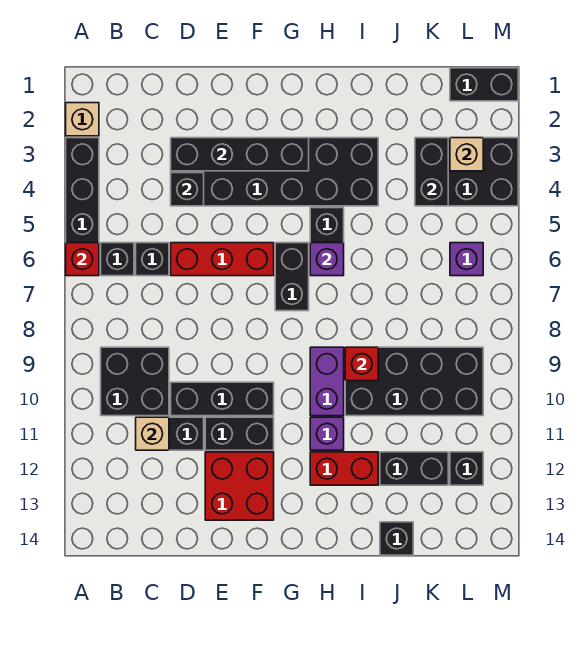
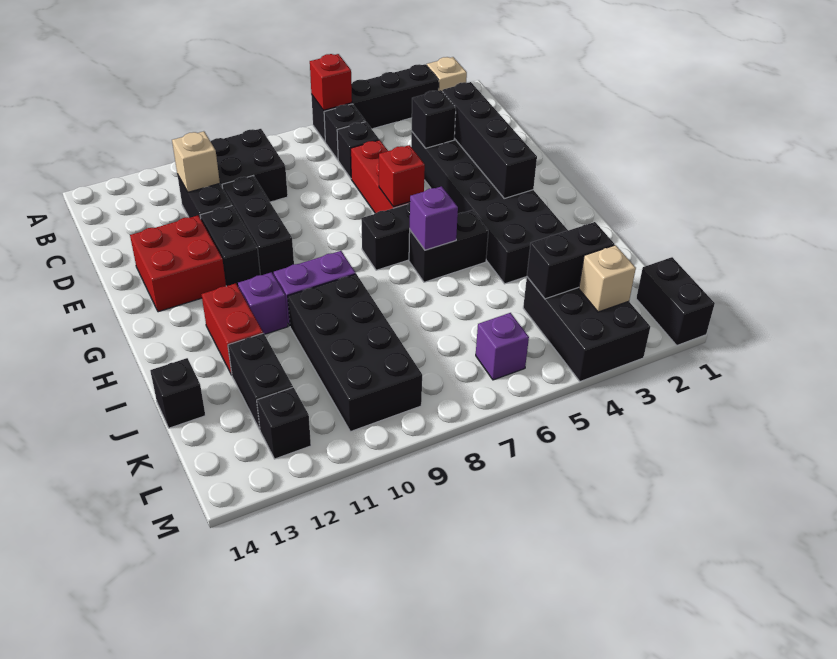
red brick I9 level 2 -> red brick F6 level 2

